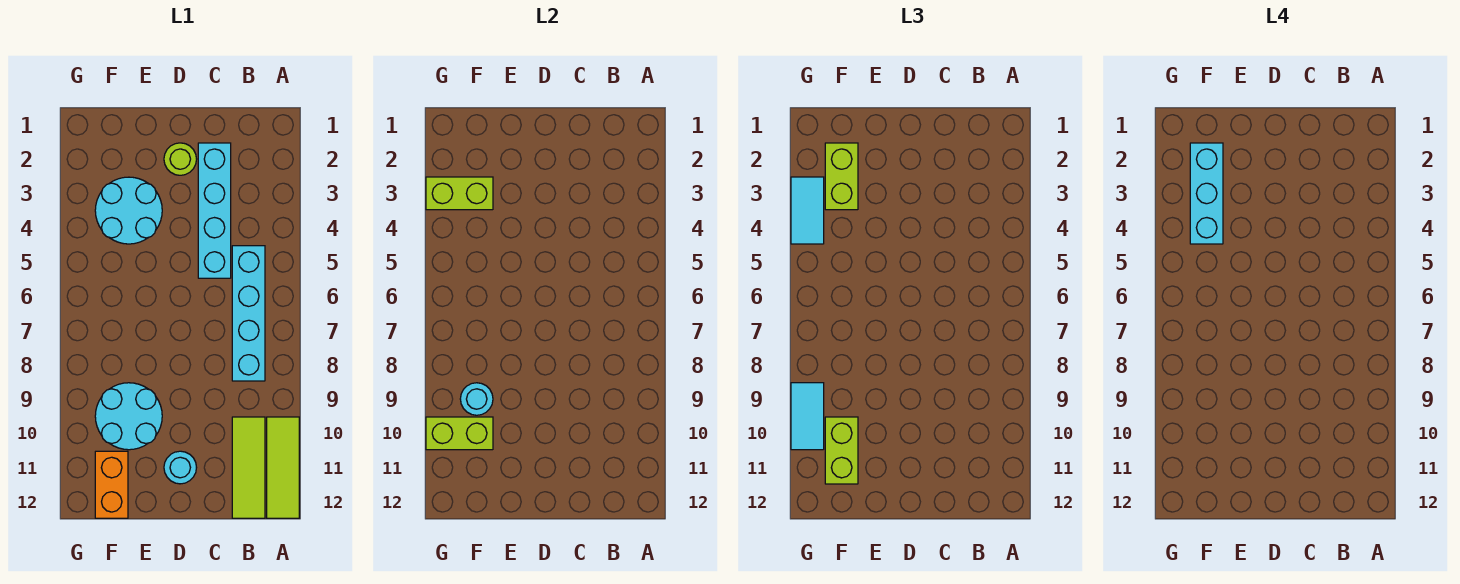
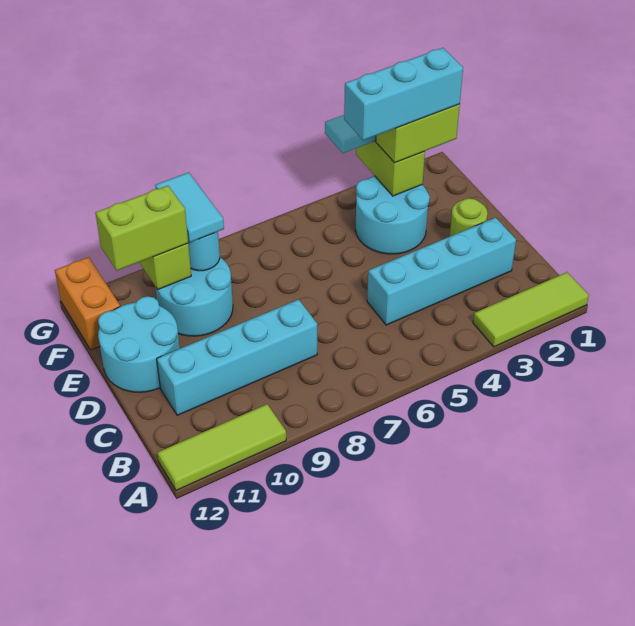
cyan brick B5:B8 level 1 -> cyan brick C8:C11 level 1
lime tile B10:B12 level 1 -> lime tile A1:A3 level 1
cyan round brick D11 level 1 -> cyan round brick D11:E12 level 1
orange brick F11:F12 level 1 -> orange brick F12:G12 level 1
cyan tile G9:G10 level 3 -> cyan tile F9:G9 level 3

